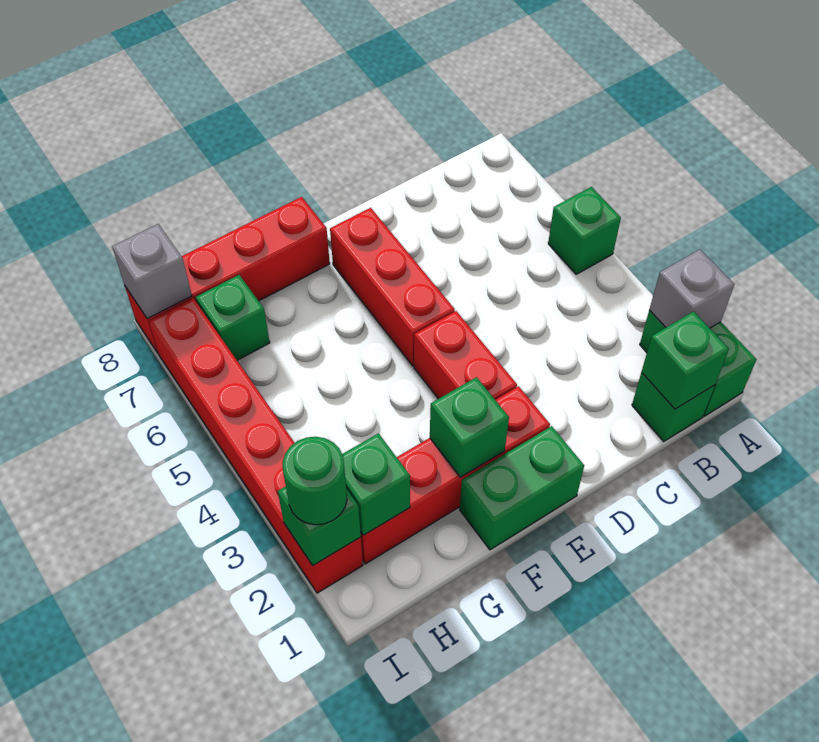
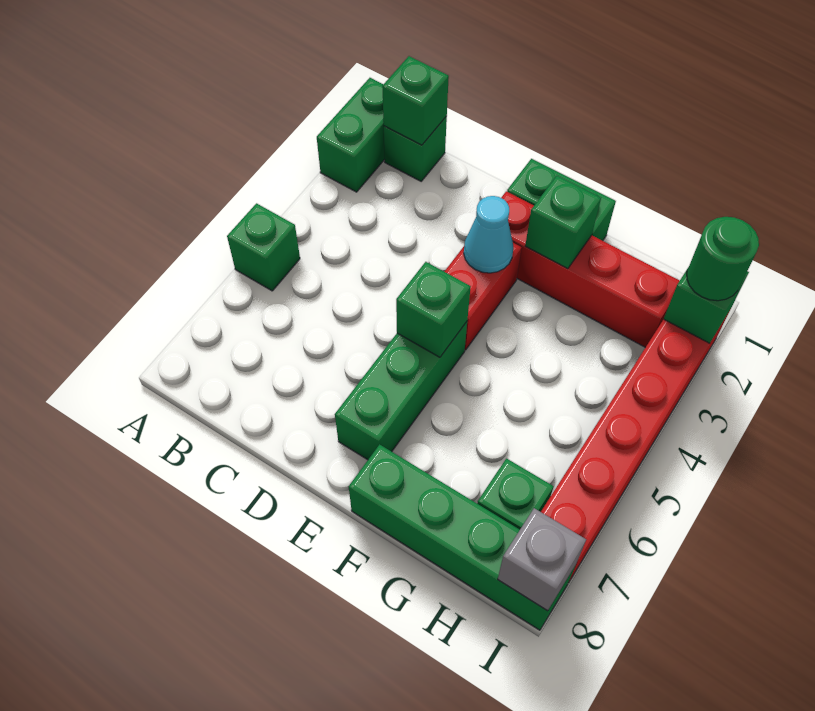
grey brick A2 level 2 -> none
none -> cyan cone E3 level 2
red brick E5:E7 level 1 -> green brick E5:E7 level 1
red brick F8:I8 level 1 -> green brick F8:I8 level 1
green brick H2 level 2 -> green brick E5 level 2

